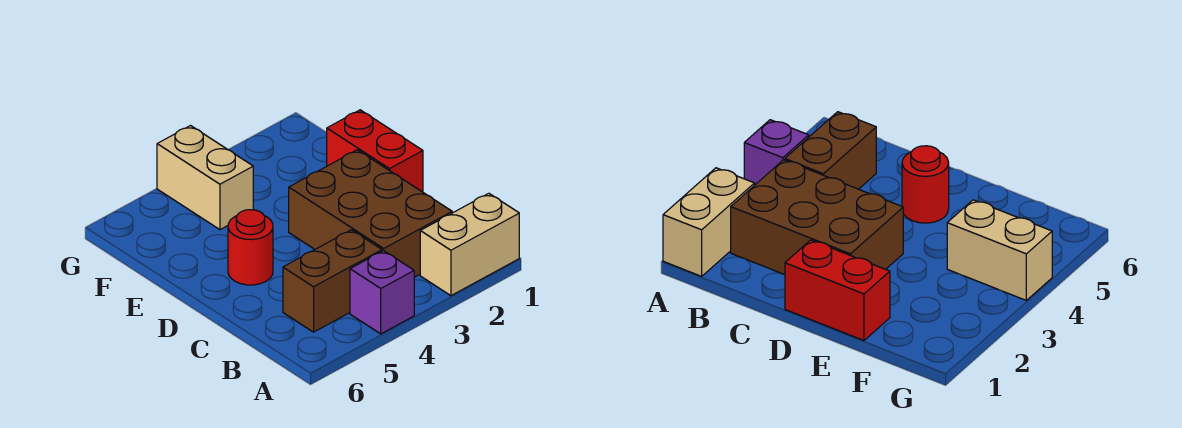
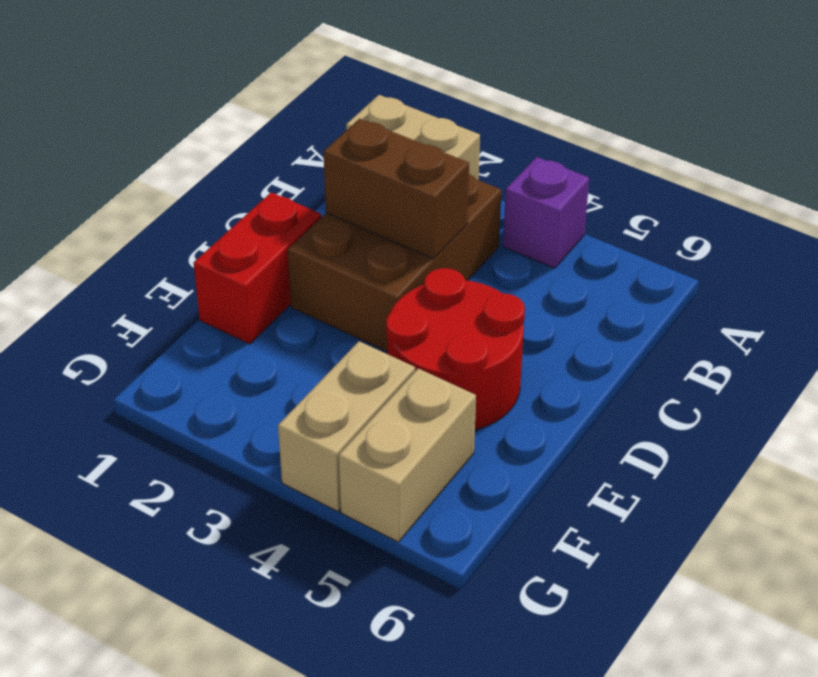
brown brick B4:B5 level 1 -> brown brick C2:C3 level 2
red round brick D5 level 1 -> red round brick D4:E5 level 1
none -> tan brick F5:G5 level 1

